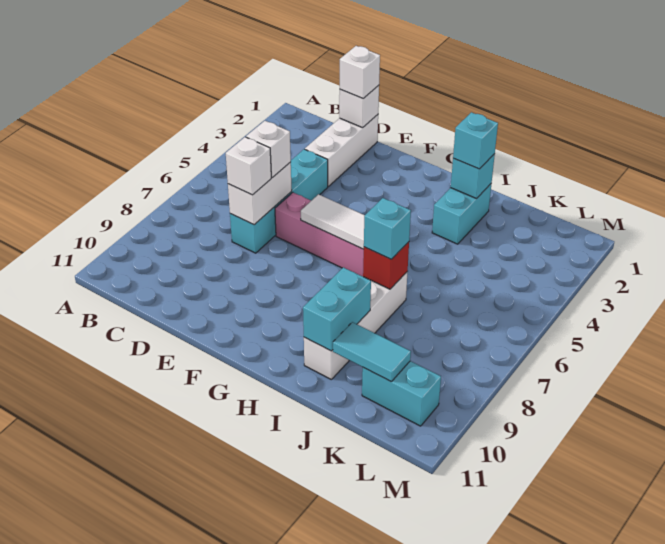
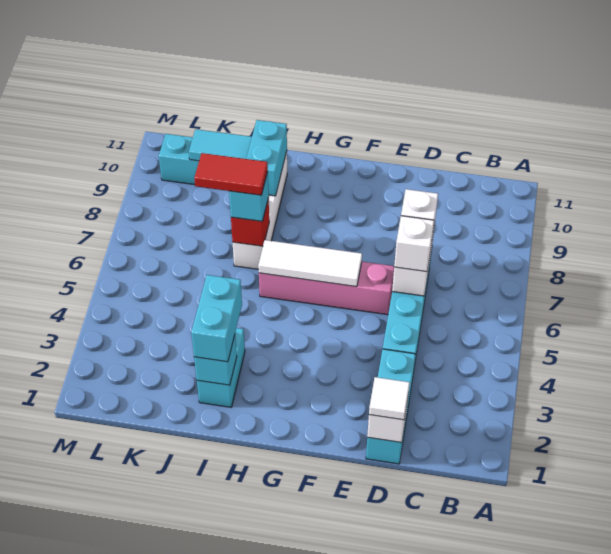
white brick D1:D3 level 1 -> cyan brick D1:D3 level 1
white brick D1 level 3 -> white tile D1 level 3
cyan brick I2 level 3 -> cyan brick I2:I3 level 3
none -> red tile I7:J7 level 4

